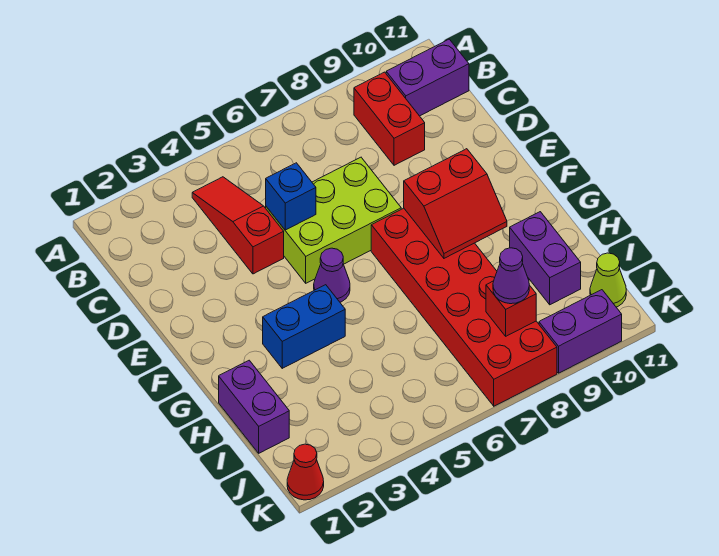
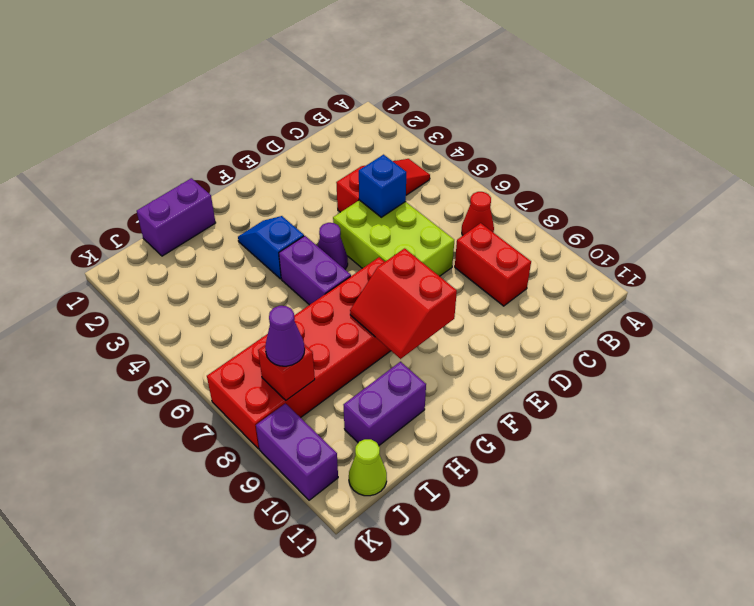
red brick B9:C9 level 1 -> red brick C8:C9 level 1
purple brick B10:B11 level 1 -> purple brick G5:G6 level 1
blue brick G3:G4 level 1 -> blue slope G3:G4 level 1 top 4
red cone K1 level 1 -> red cone B7 level 1

